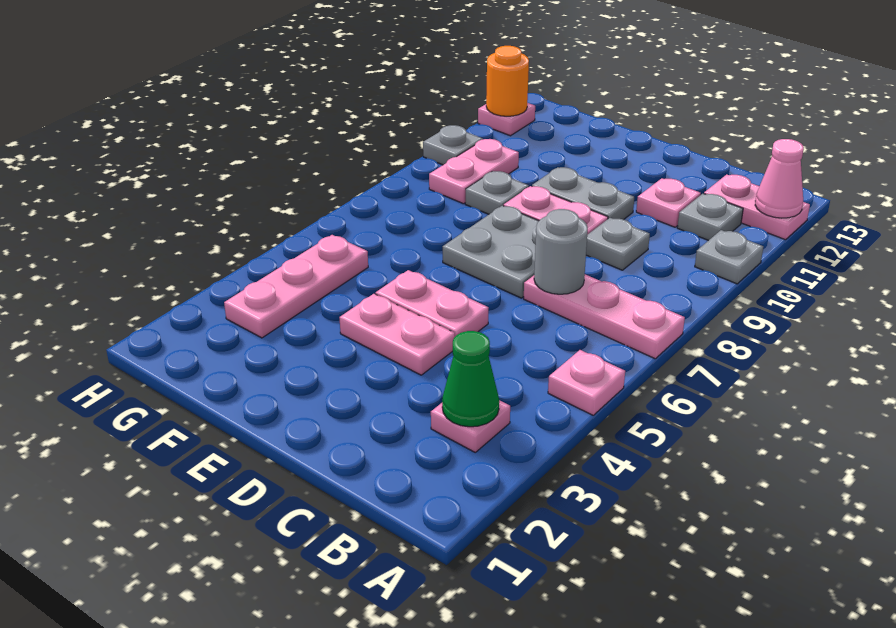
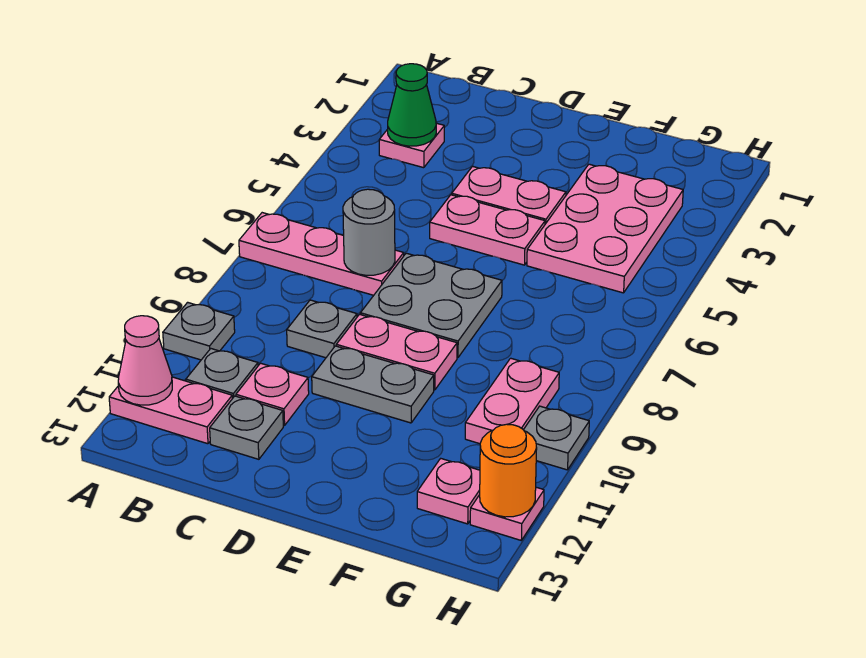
pink plate A5 level 1 -> pink plate G12 level 1
grey plate F9 level 1 -> grey plate C12 level 1
pink plate G3:G5 level 1 -> pink plate F3:G5 level 1

